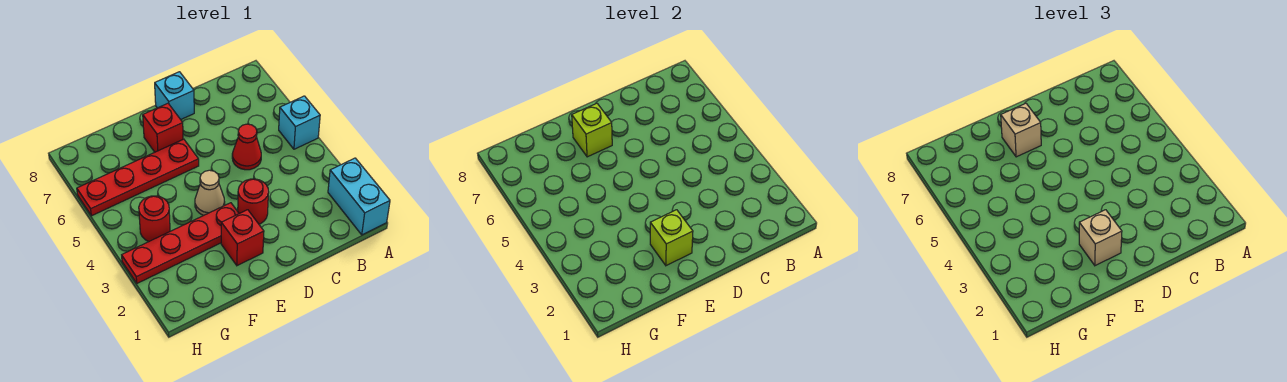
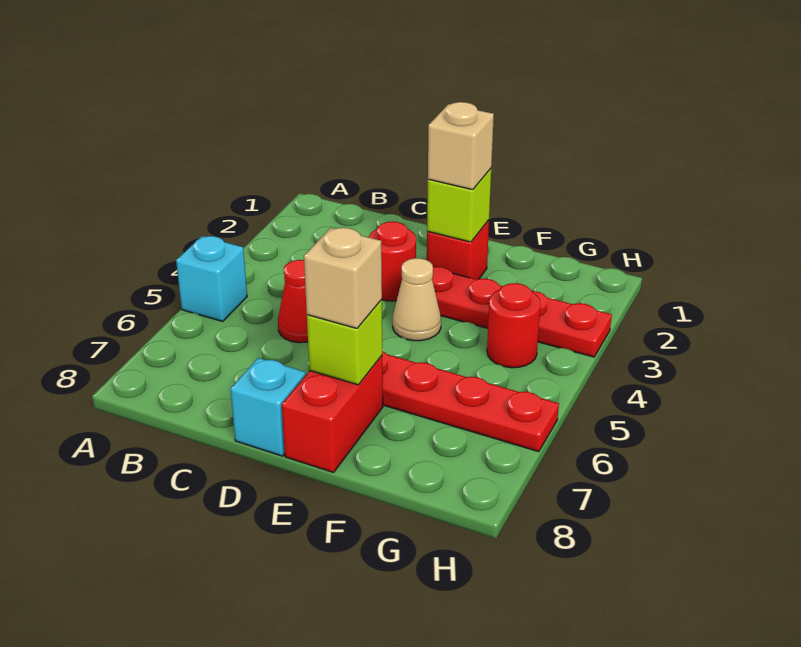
cyan brick A1:A2 level 1 -> none
red brick E7 level 1 -> red brick E7:E8 level 1

